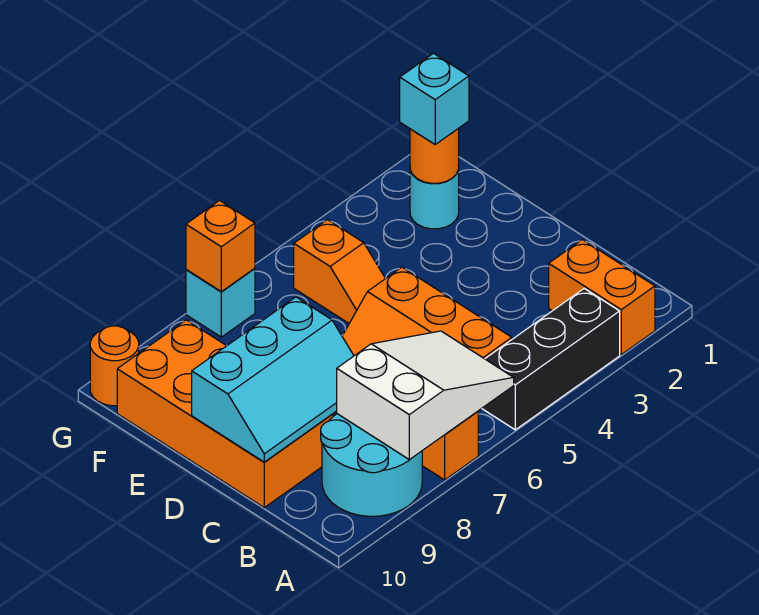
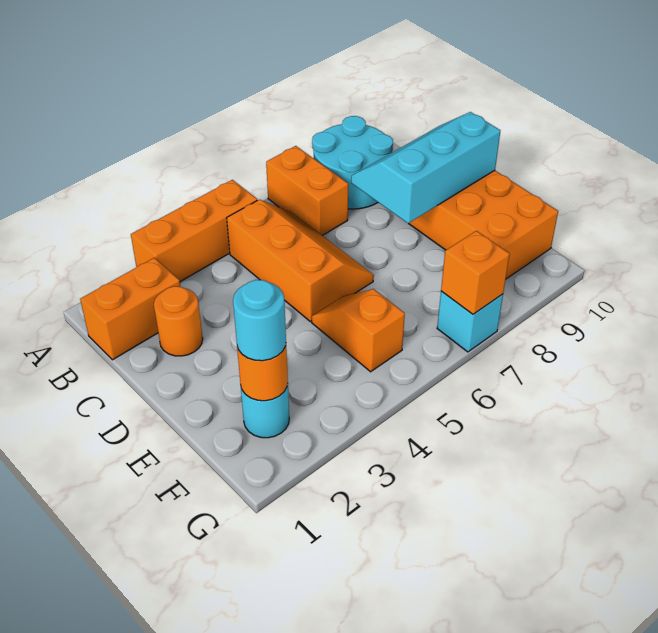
orange brick A2:B2 level 1 -> orange brick B1:B2 level 1
black brick A3:A5 level 1 -> orange brick A3:A5 level 1
white slope A6:B8 level 2 top 8 -> none
cyan brick F2 level 3 -> cyan round brick F2 level 3
orange round brick G10 level 1 -> orange round brick C2 level 1

